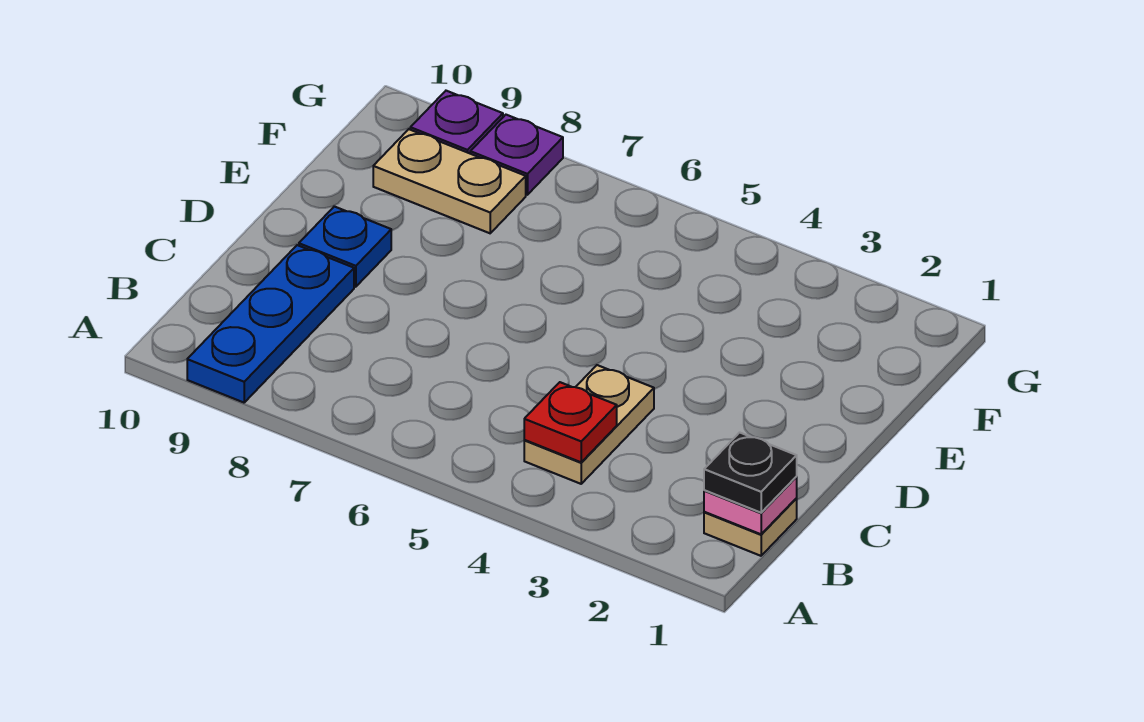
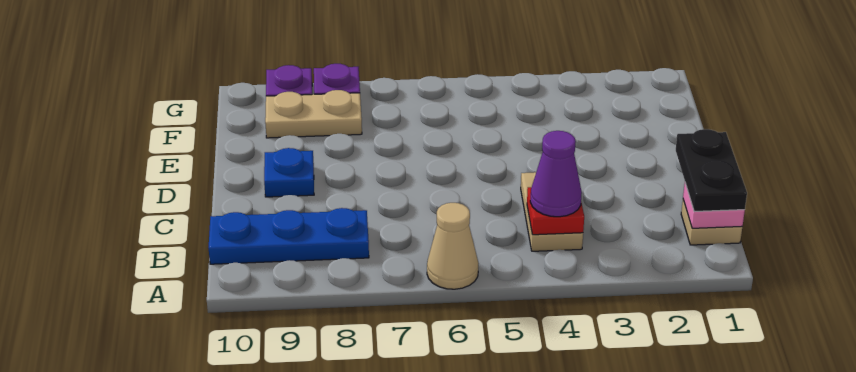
none -> tan cone A6 level 1
blue plate A9:C9 level 1 -> blue plate B8:B10 level 1
black plate B1 level 3 -> black plate B1:C1 level 3
none -> purple cone B4 level 3

